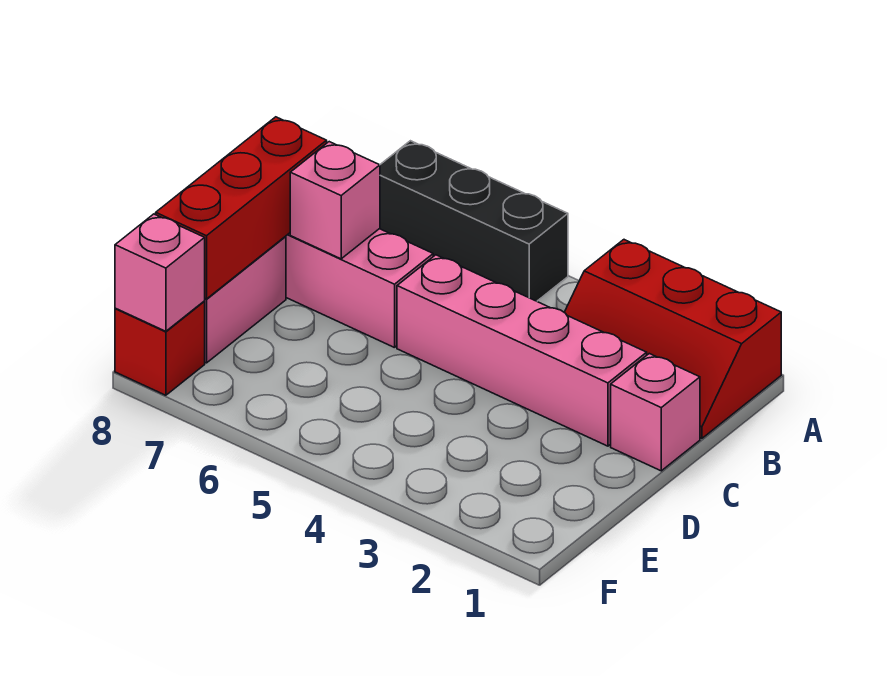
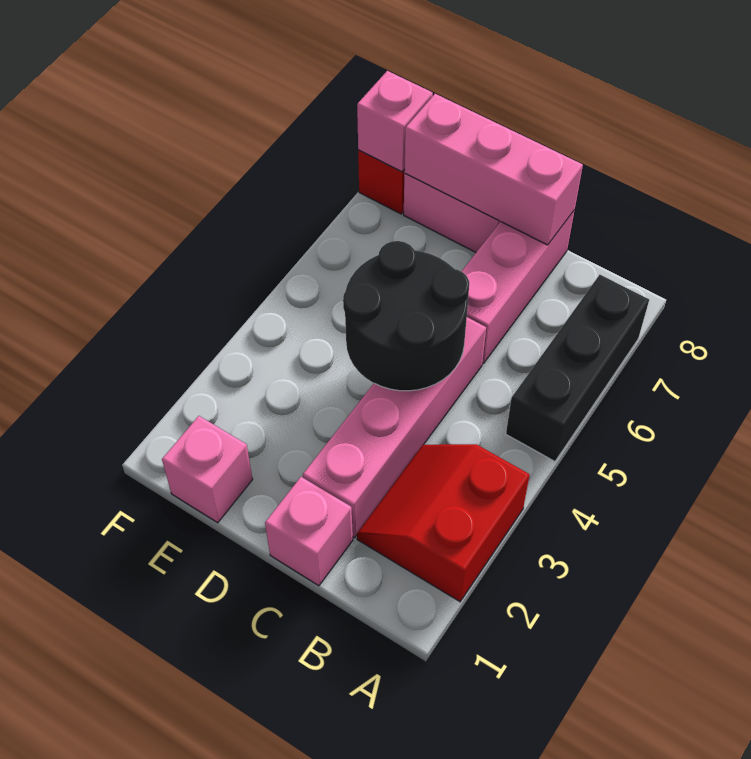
red slope A1:B3 level 1 top A -> red slope A2:B3 level 1 top A
none -> black round brick C4:D5 level 2
pink brick C7 level 2 -> pink brick E1 level 1
red brick C8:E8 level 2 -> pink brick C8:E8 level 2

